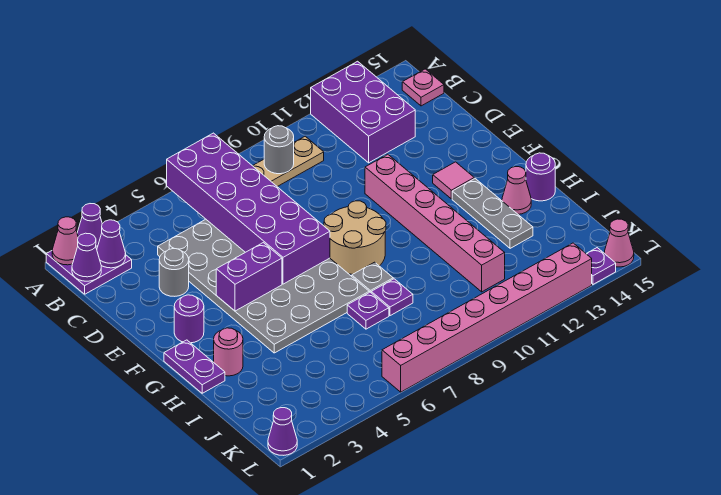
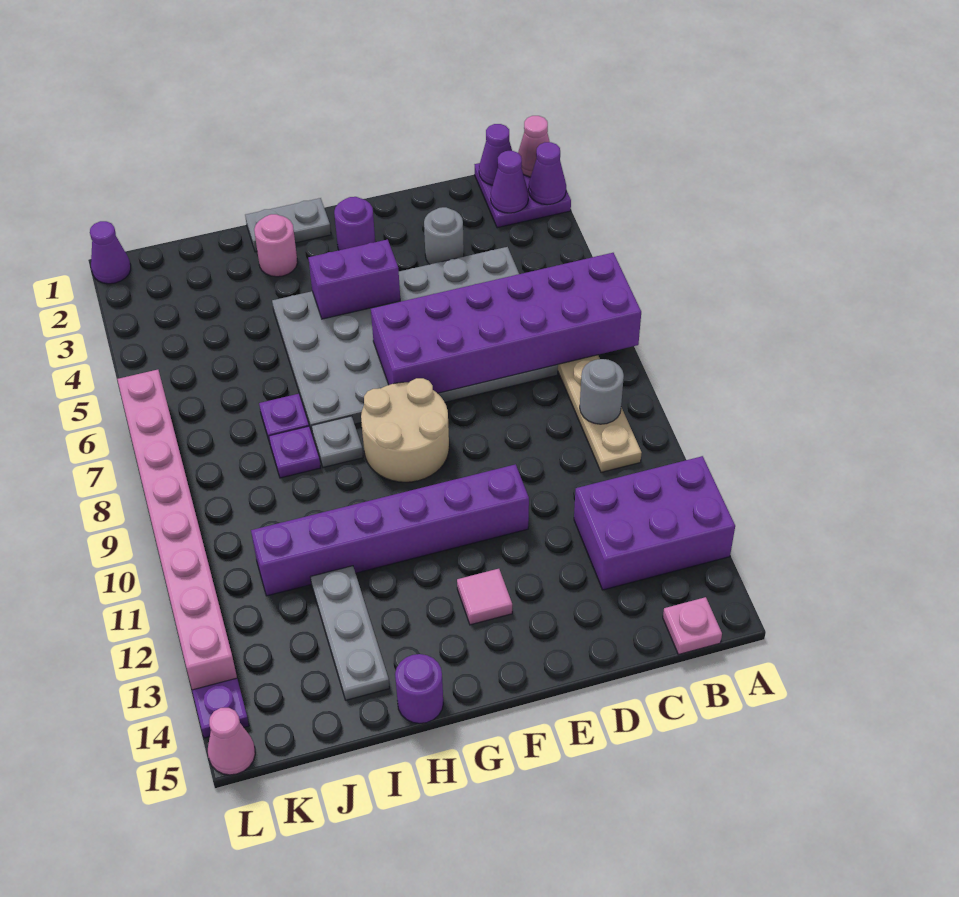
pink brick E11:J11 level 1 -> purple brick E11:J11 level 1
purple brick F4:F5 level 2 -> purple brick F4:G4 level 2
purple plate G1:H1 level 1 -> grey plate G1:H1 level 1
grey plate G13:I13 level 1 -> grey plate I12:I14 level 1
pink cone H14 level 1 -> none

